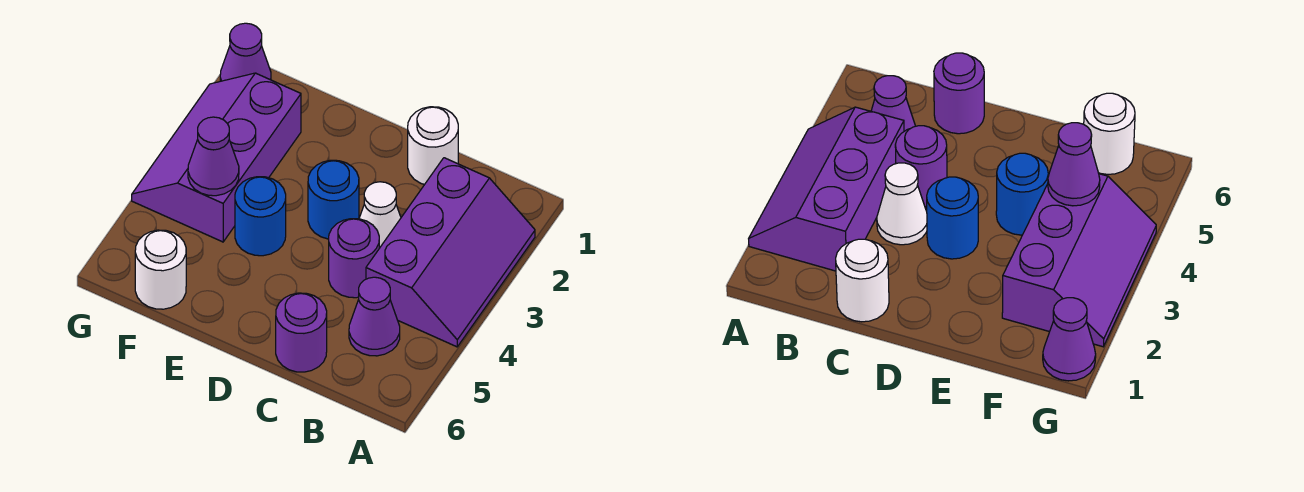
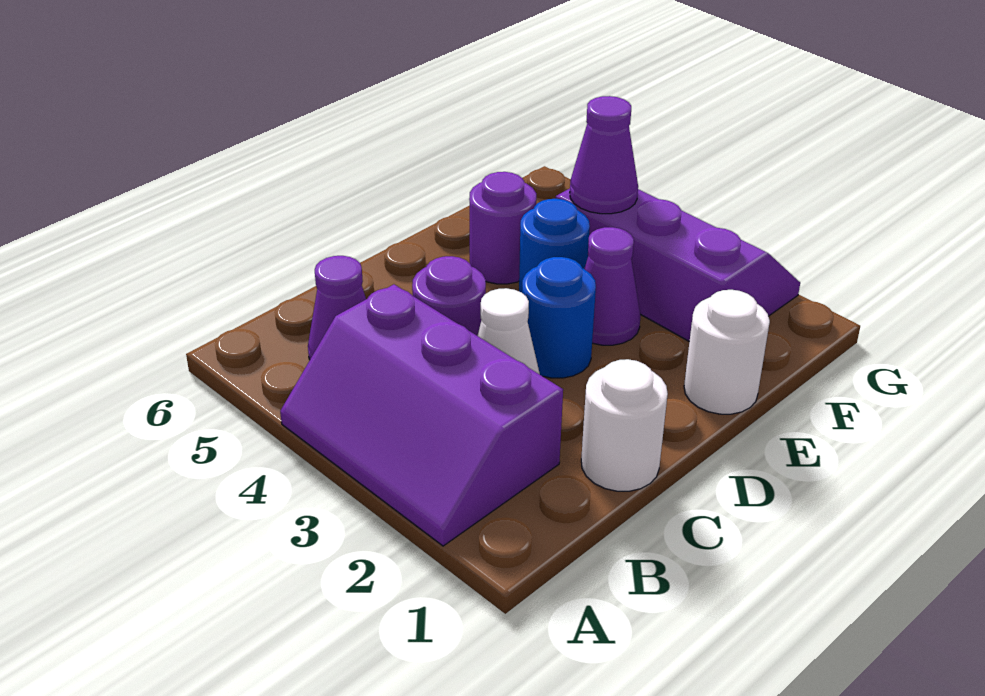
purple round brick C6 level 1 -> purple round brick E5 level 1
white round brick F6 level 1 -> white round brick E1 level 1
purple cone G1 level 1 -> purple cone E3 level 1

